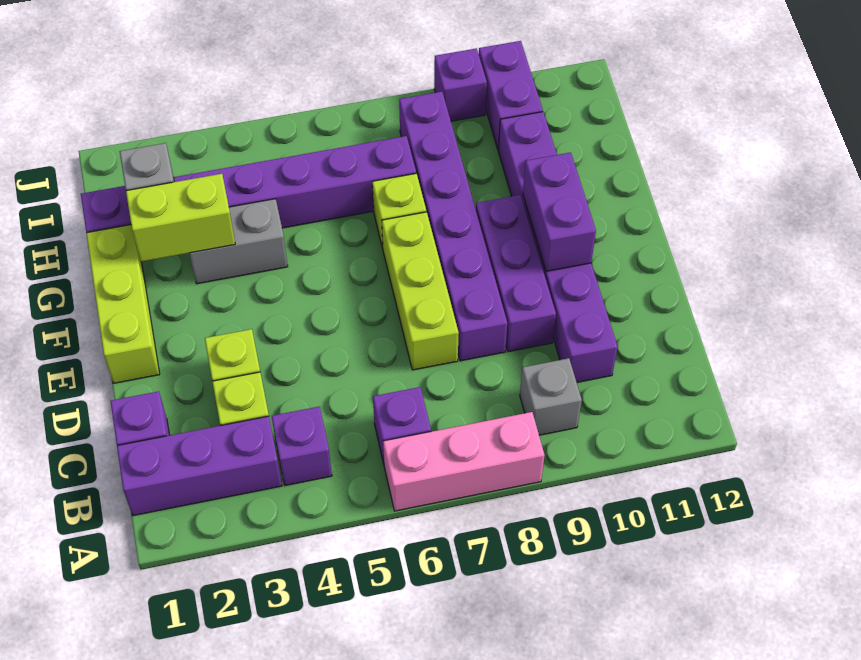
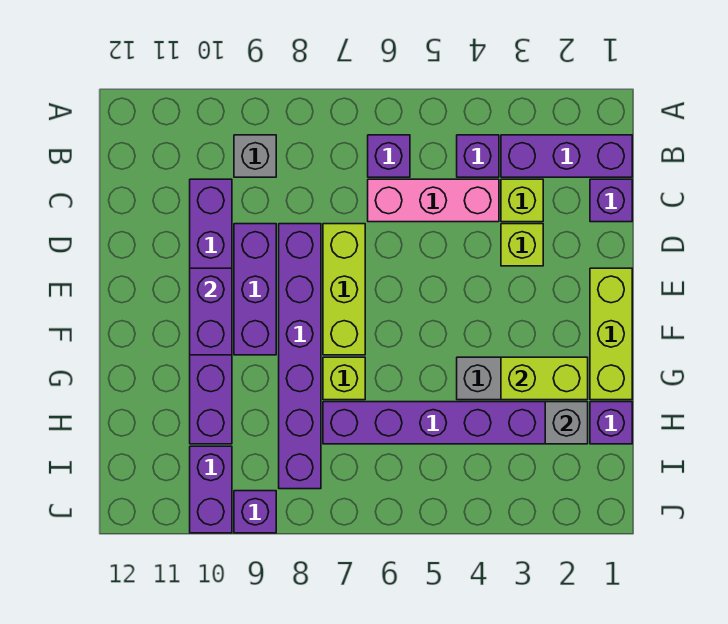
pink brick A6:A8 level 1 -> pink brick C4:C6 level 1

